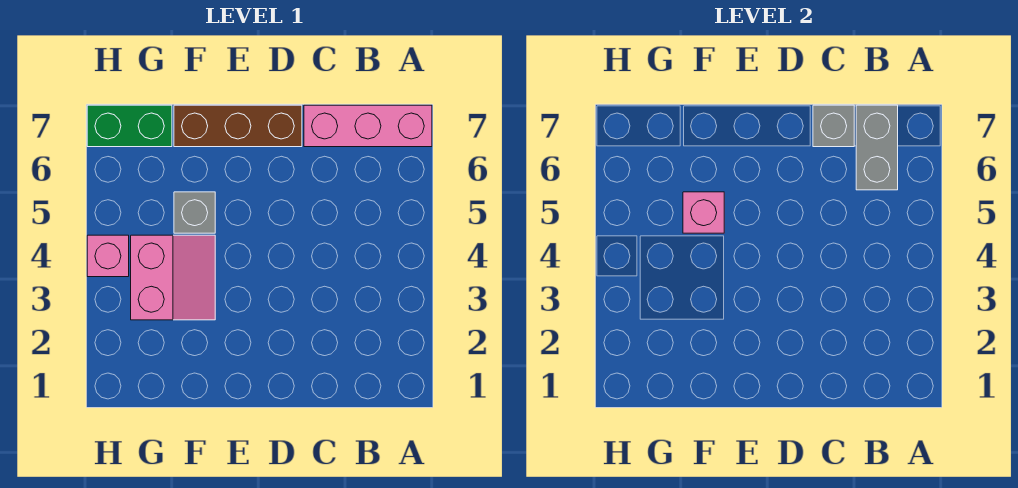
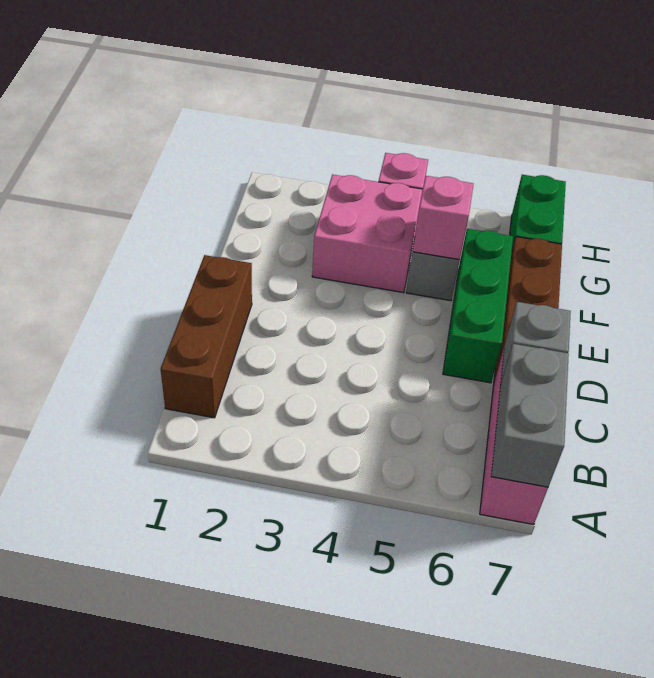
none -> brown brick B1:D1 level 1
grey brick B6:B7 level 2 -> grey brick A7:B7 level 2
none -> green brick D6:F6 level 1
pink slope F3:G4 level 1 top G -> pink brick F3:G4 level 1

